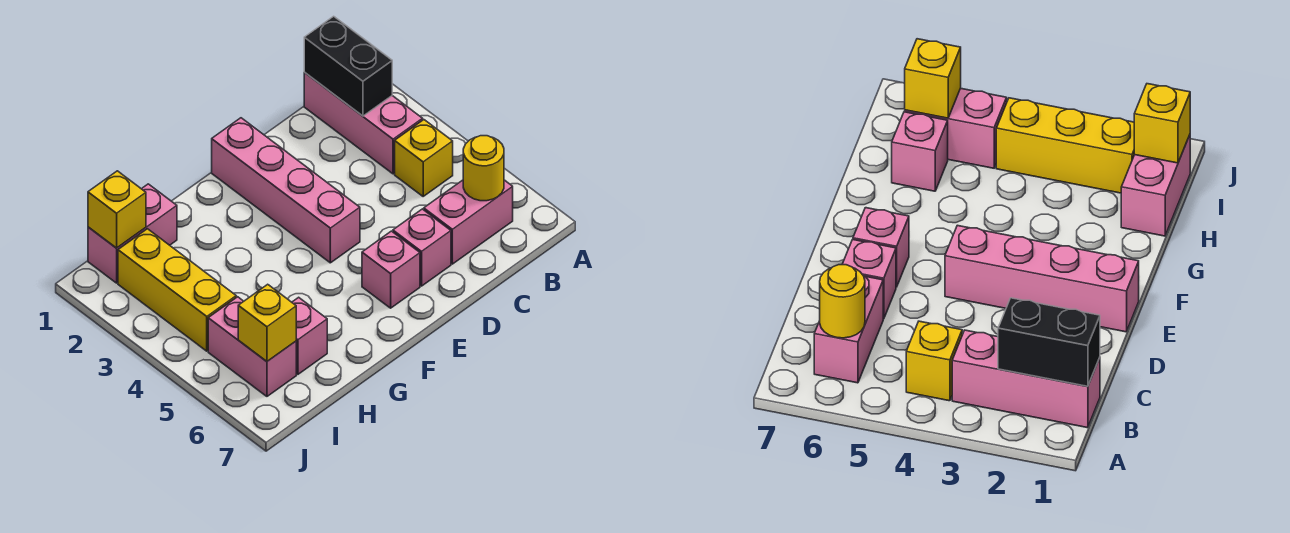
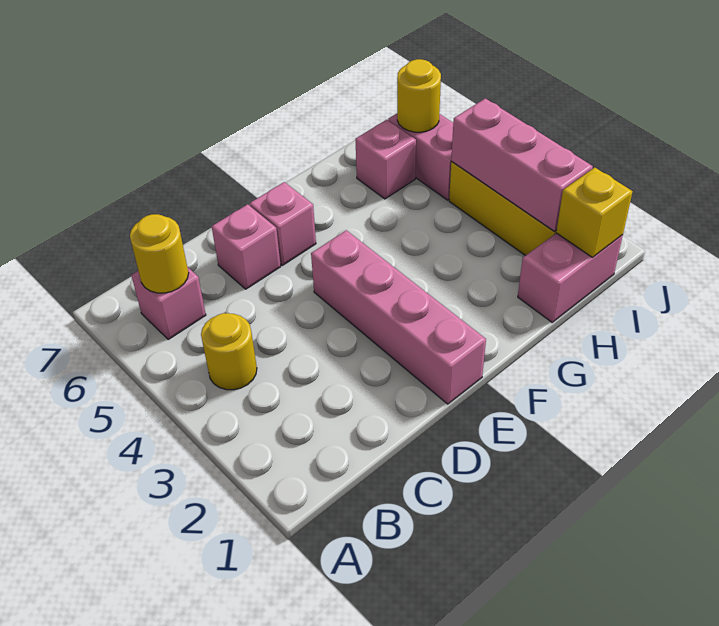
pink brick B1:B3 level 1 -> pink brick I2:I4 level 2
black brick B1:B2 level 2 -> none
yellow brick B4 level 1 -> yellow round brick B4 level 1
pink brick B6:C6 level 1 -> pink brick B6 level 1
yellow brick I6 level 2 -> yellow round brick I6 level 2

